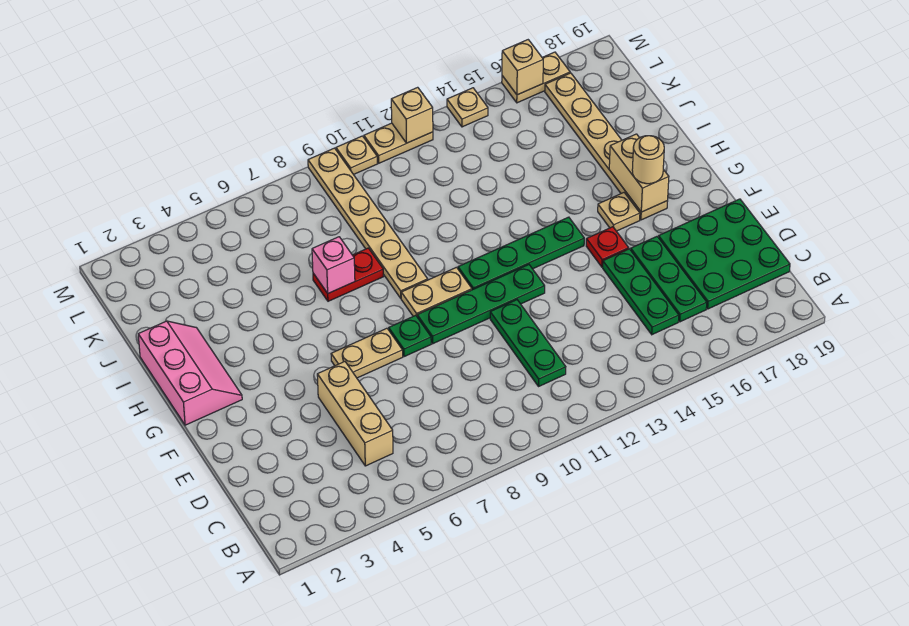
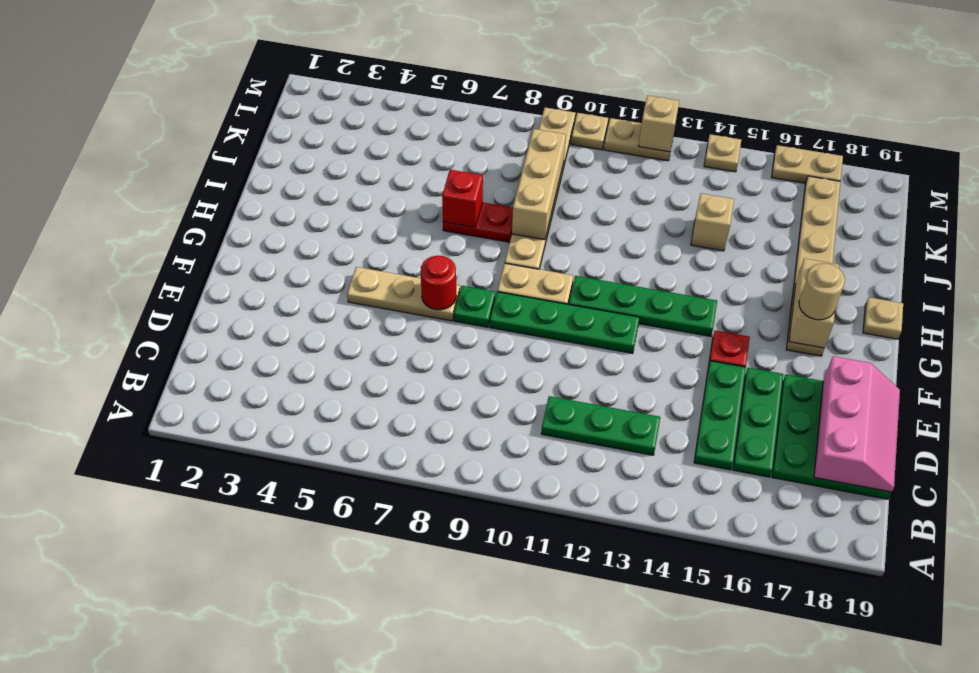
tan brick C5:E5 level 1 -> tan brick I9:K9 level 2
green plate C11:E11 level 1 -> green plate C11:C13 level 1
tan plate F6:F7 level 1 -> tan plate F5:F7 level 1
none -> red round brick F7 level 2
pink slope G1:I2 level 1 top 1 -> pink slope C18:E19 level 2 top 18
tan plate G16 level 1 -> tan plate H19 level 1
pink brick I7 level 2 -> red brick I7 level 2
tan brick M16 level 2 -> tan brick J14 level 1

